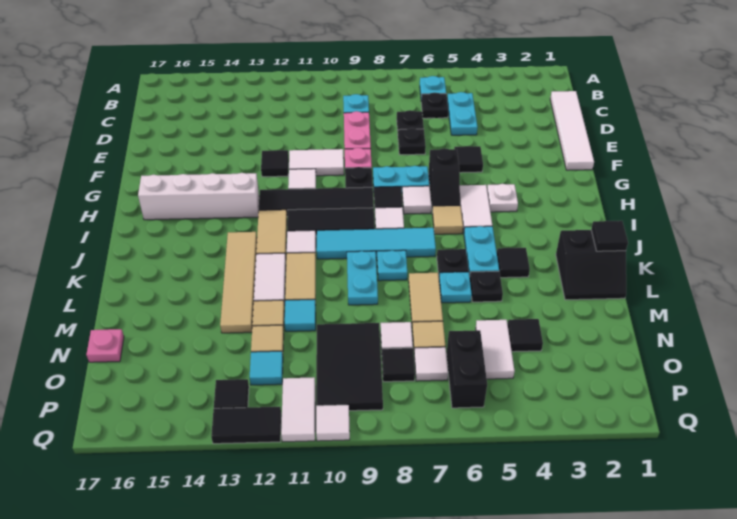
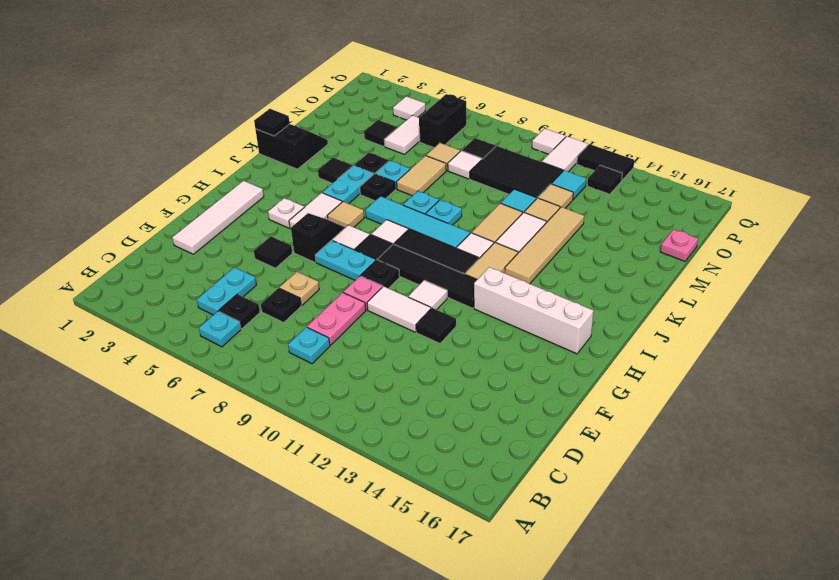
white tile C1:F1 level 1 -> white tile E2:H2 level 1
black plate E7 level 1 -> tan plate E7 level 1
cyan plate K9:L9 level 1 -> cyan plate K9 level 1
black tile N9:P10 level 1 -> black tile N9:O11 level 1
white tile O7 level 1 -> white tile P4 level 1

